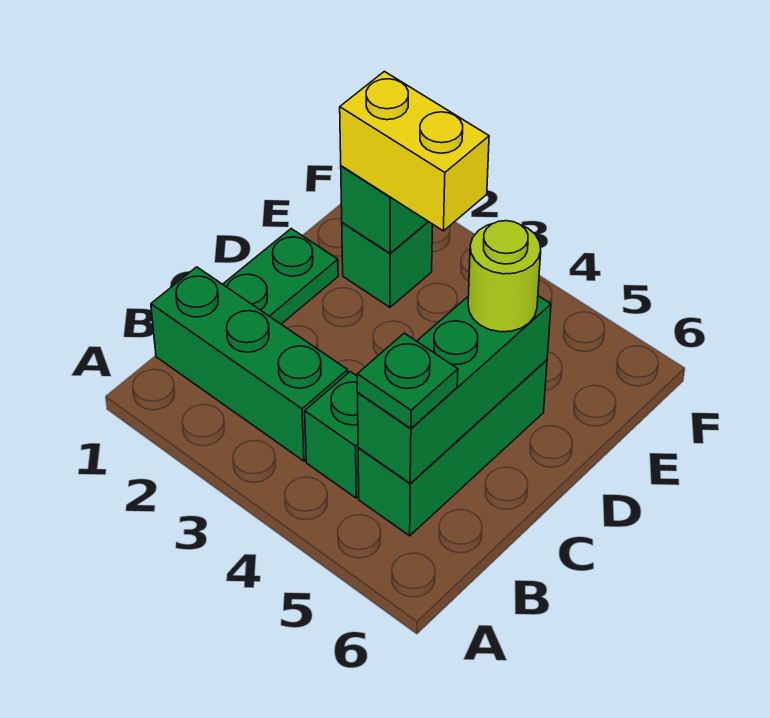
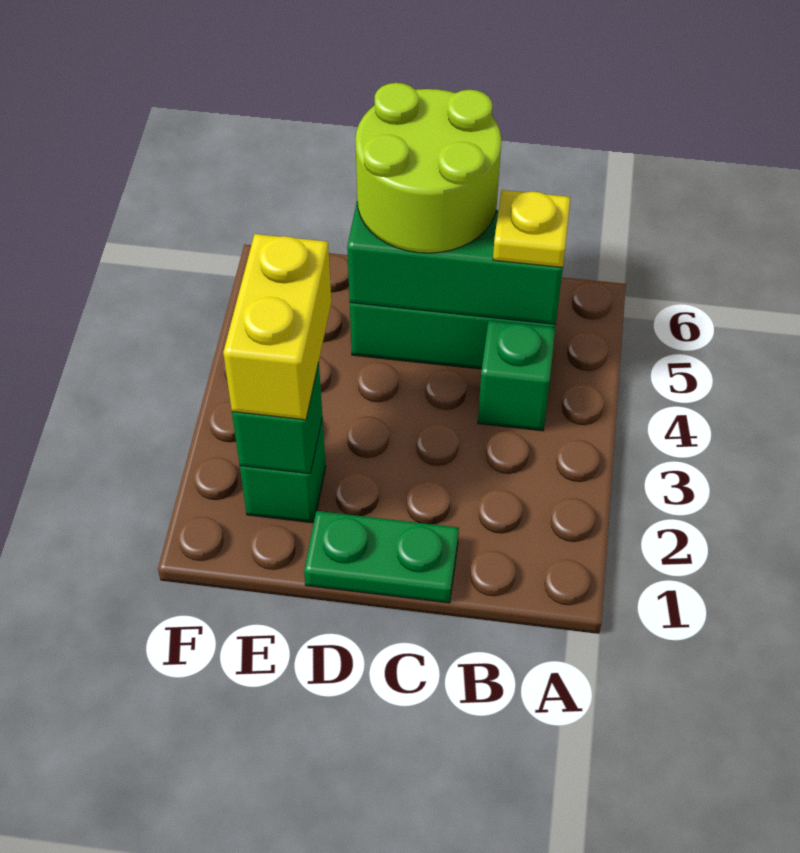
green brick B1:B3 level 1 -> none
green plate B5 level 3 -> yellow plate B5 level 3
lime round brick D5 level 3 -> lime round brick C5:D6 level 3

